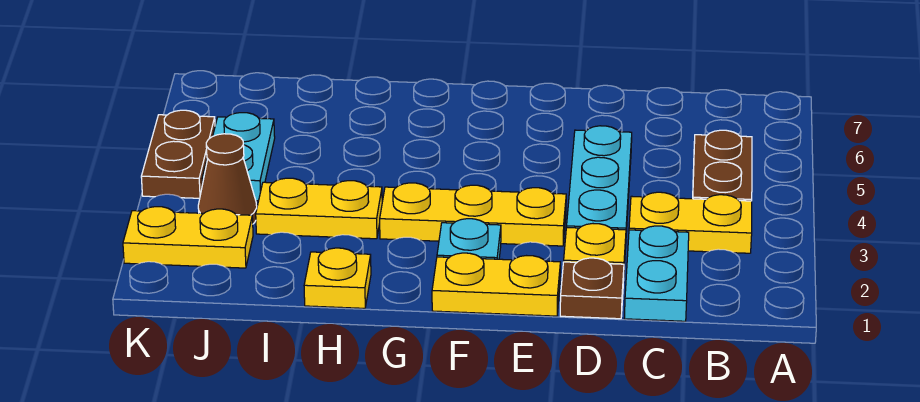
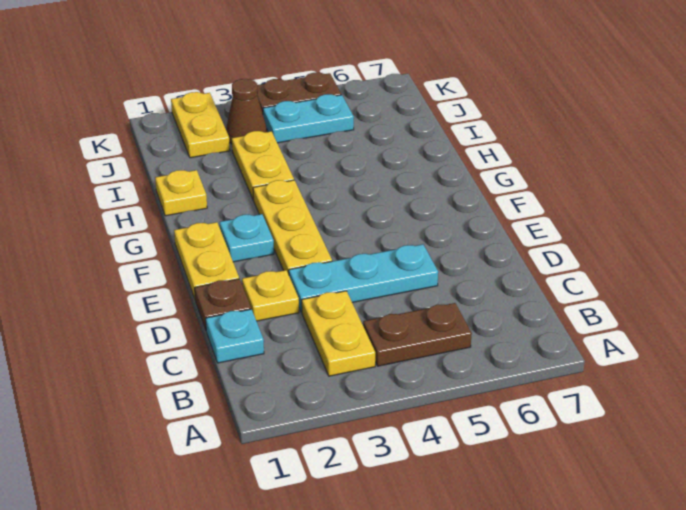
cyan plate C1:C2 level 1 -> cyan plate C1 level 1

